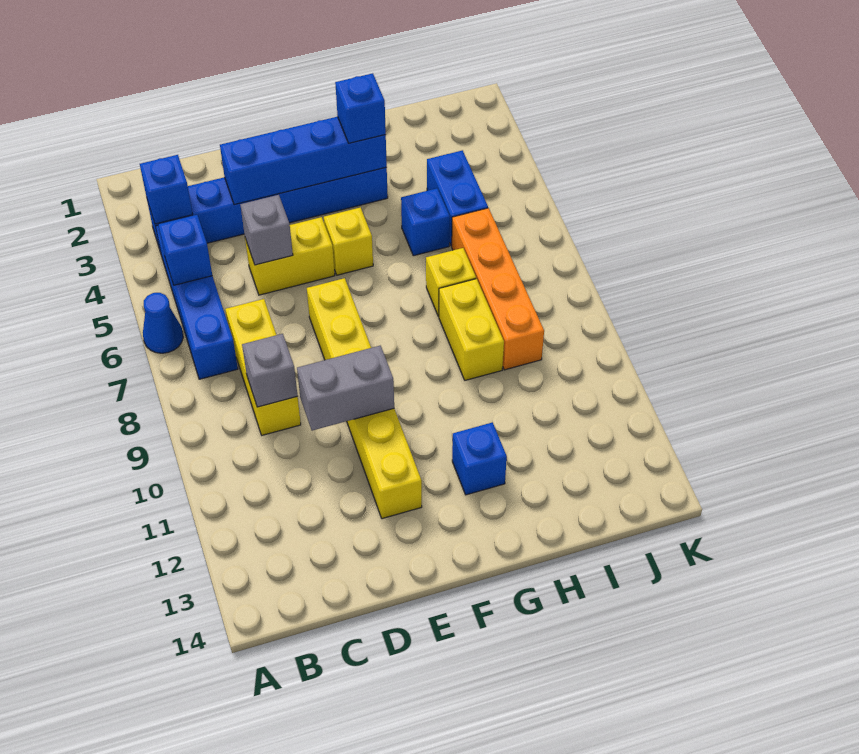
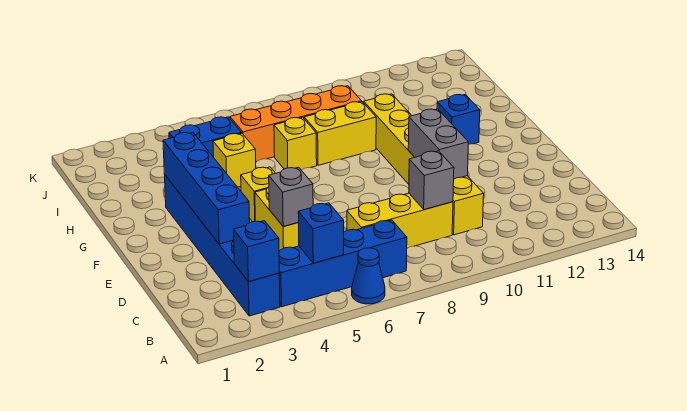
yellow brick E7:E12 level 1 -> yellow brick C10:H10 level 1
blue brick G3 level 3 -> none
blue brick H5 level 1 -> yellow brick H5 level 1

